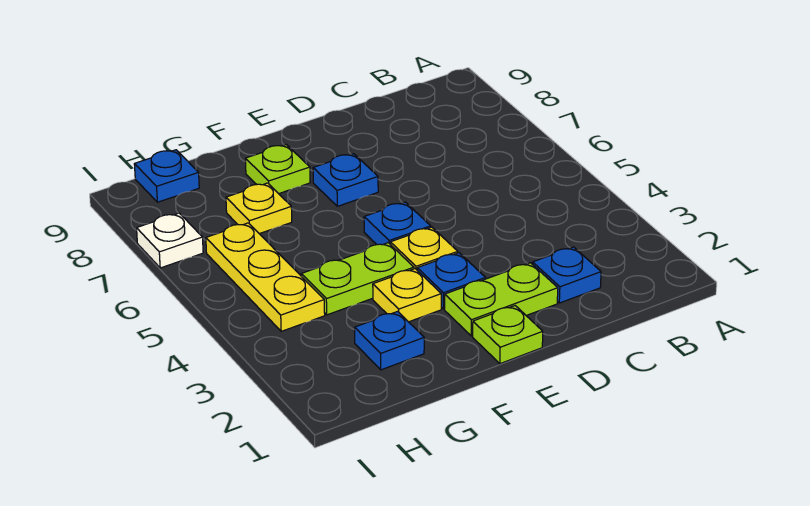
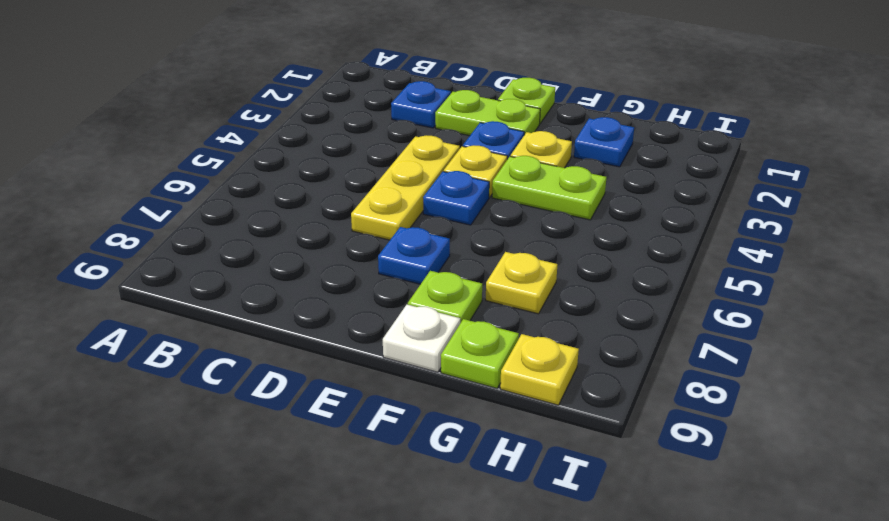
none -> lime plate G9 level 1
yellow plate H4:H6 level 1 -> yellow plate D4:D6 level 1
blue plate H9 level 1 -> yellow plate H9 level 1
white plate I7 level 1 -> white plate F9 level 1

